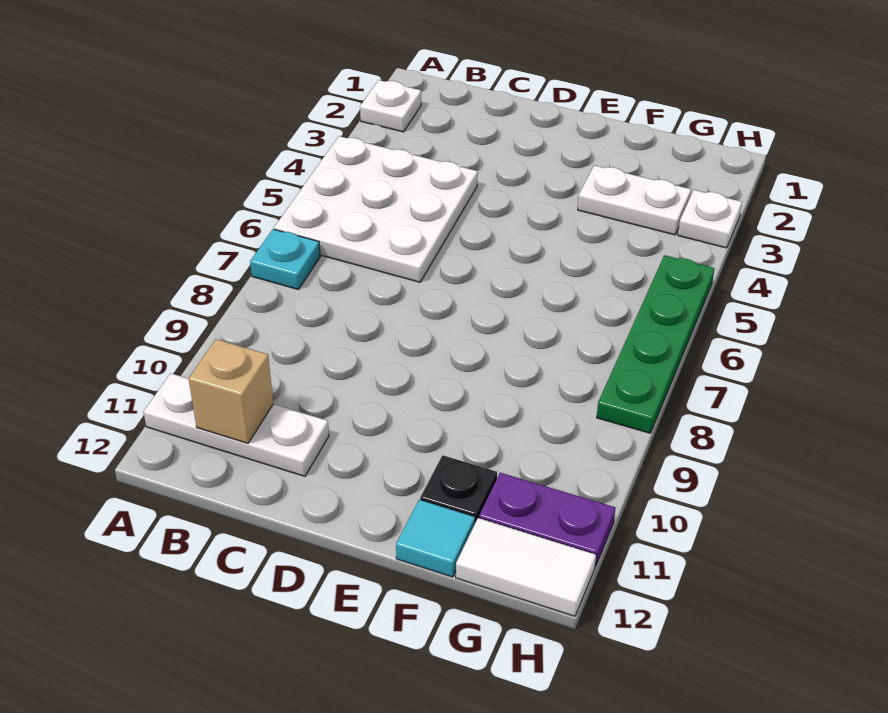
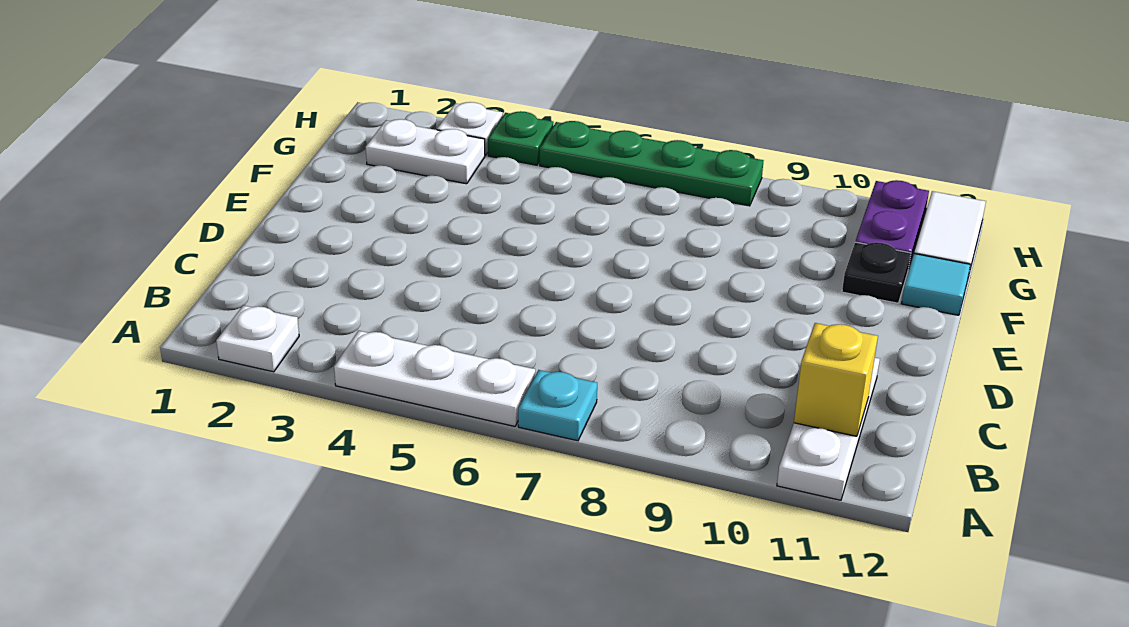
white plate A4:C6 level 1 -> white plate A4:A6 level 1
tan brick B11 level 2 -> yellow brick B11 level 2
white plate F3:G3 level 1 -> white plate G2:G3 level 1
none -> green plate H4 level 1

